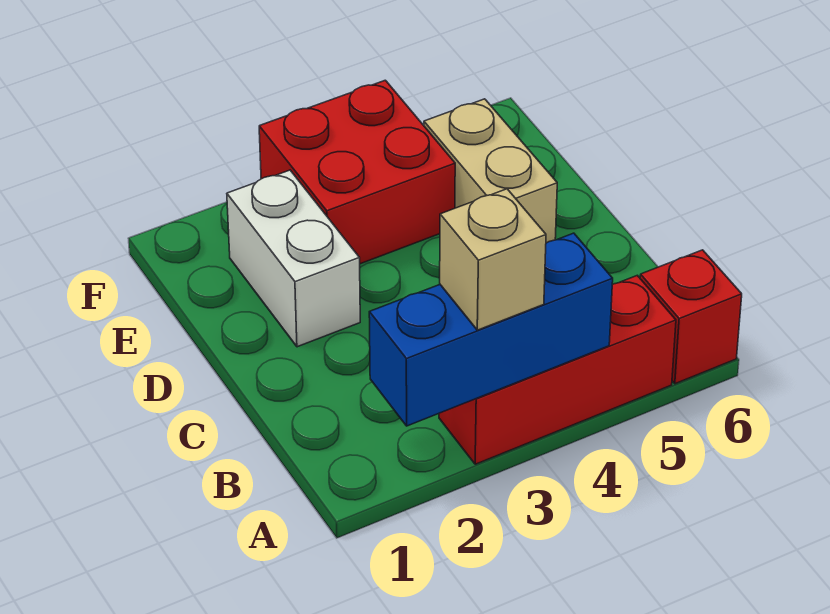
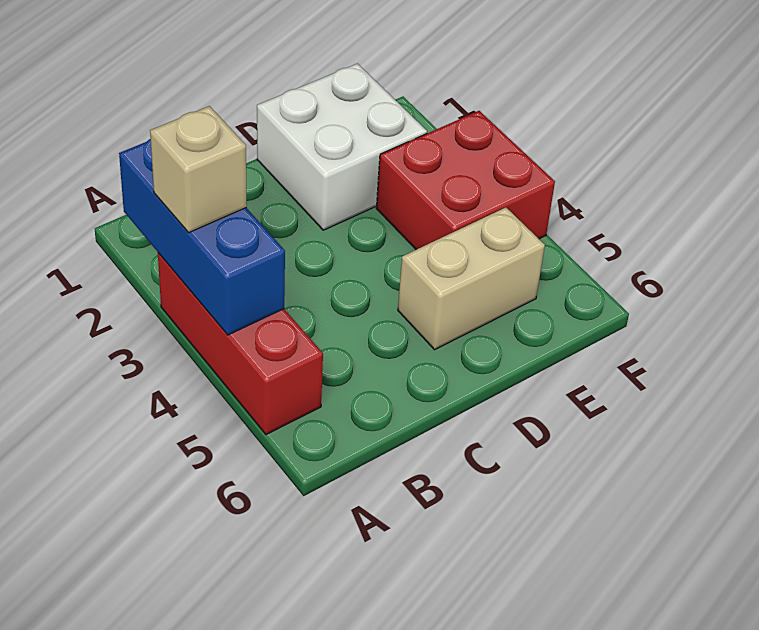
red brick A6 level 1 -> none
white brick D2:E2 level 1 -> white brick D1:E2 level 1

